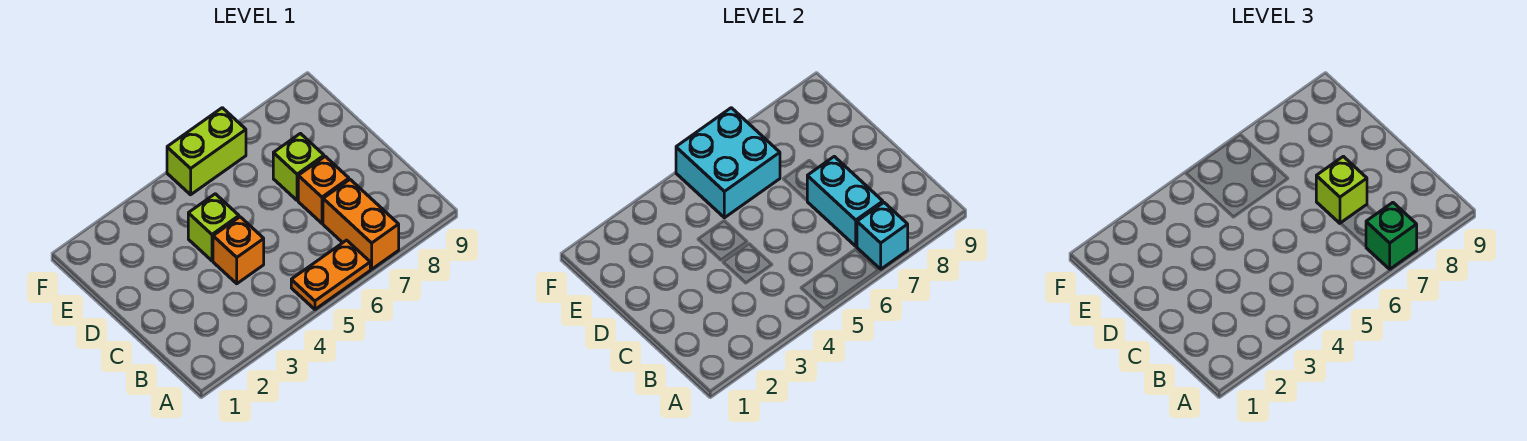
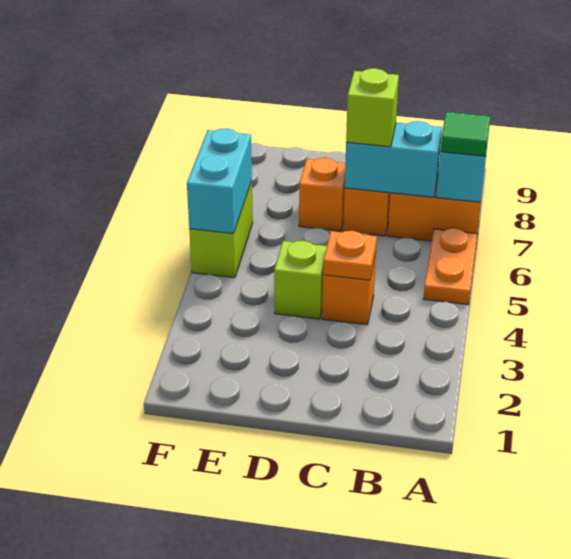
green brick A7 level 3 -> green tile A7 level 3
none -> orange plate C4 level 2
lime brick D7 level 1 -> orange brick D7 level 1
cyan brick E5:F6 level 2 -> cyan brick F5:F6 level 2

